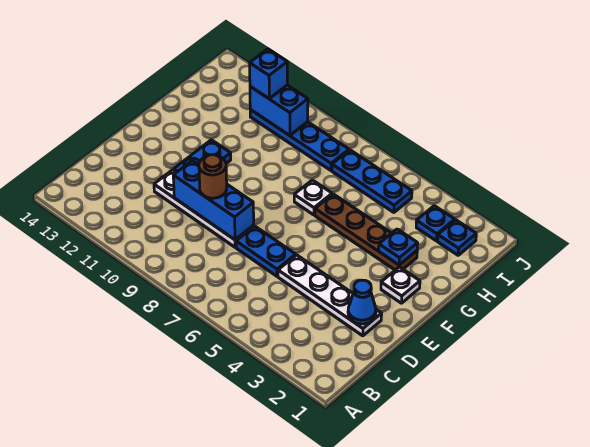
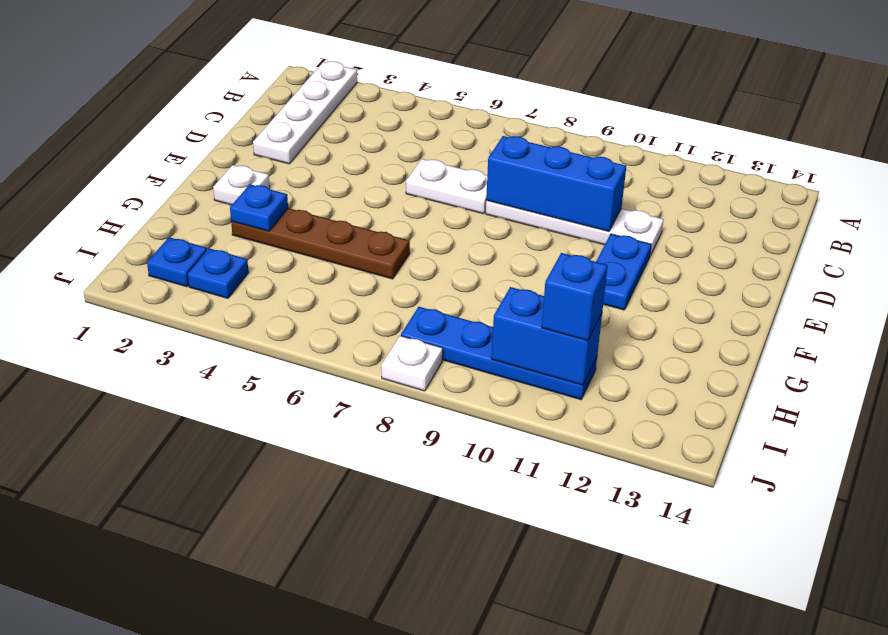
white plate D2:D5 level 1 -> white plate A2:D2 level 1
blue cone D2 level 2 -> none
blue plate D6:D7 level 1 -> white plate D6:D7 level 1
brown round brick D9 level 3 -> none
white plate G7 level 1 -> white plate J8 level 1
blue plate I5:I7 level 1 -> none

